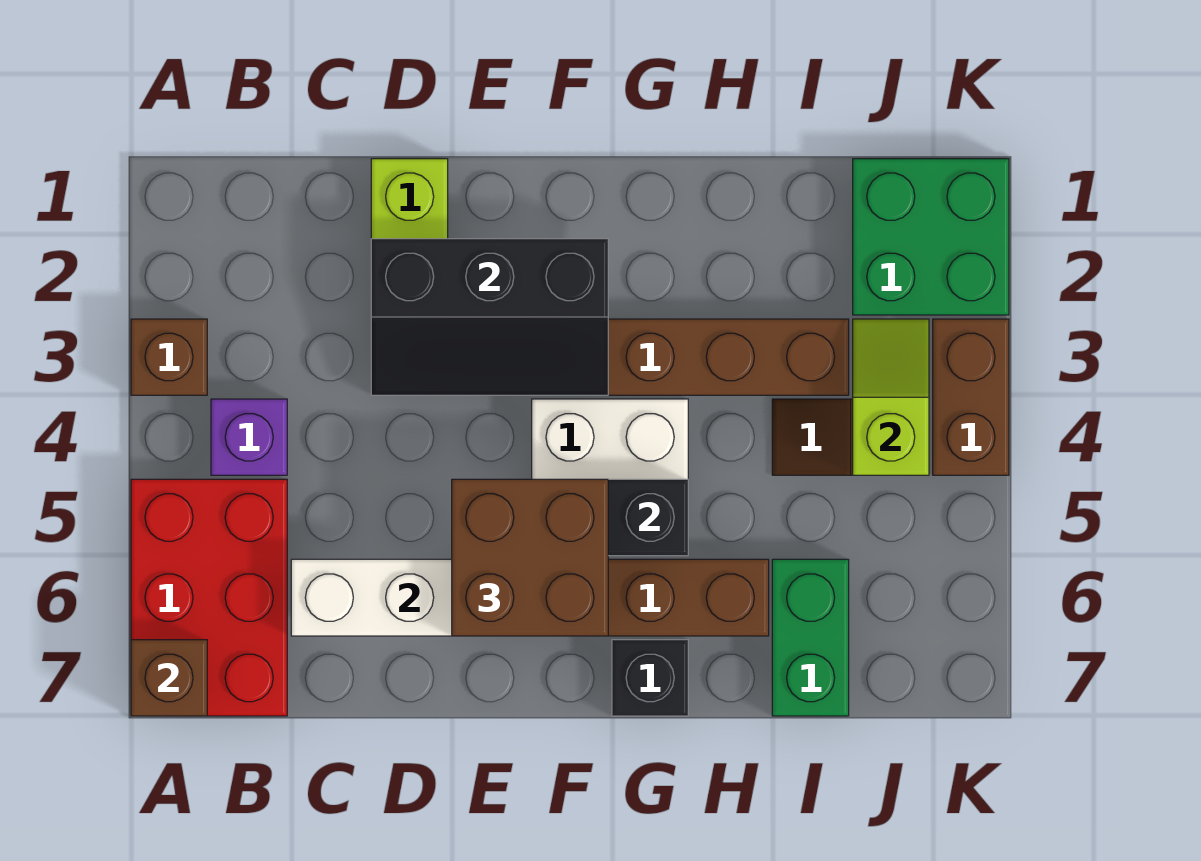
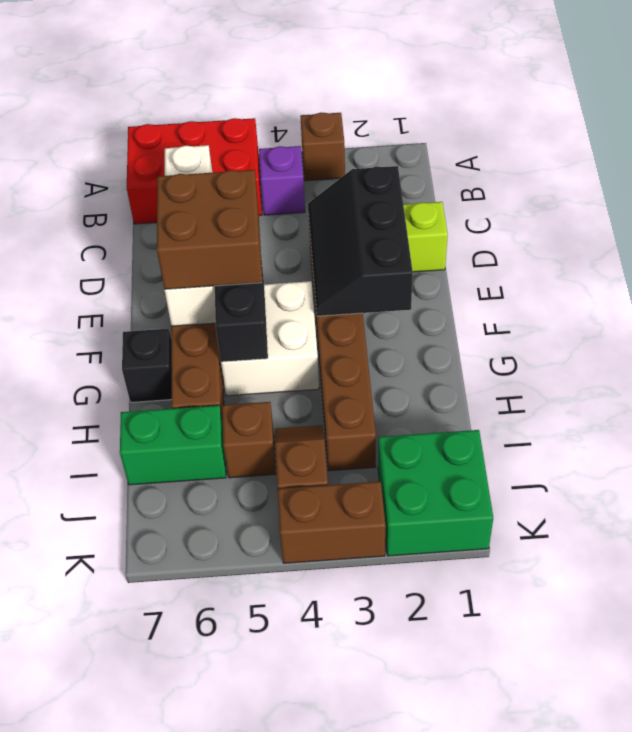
brown brick A7 level 2 -> brown brick I5 level 1
lime slope J3:J4 level 2 top 4 -> none

